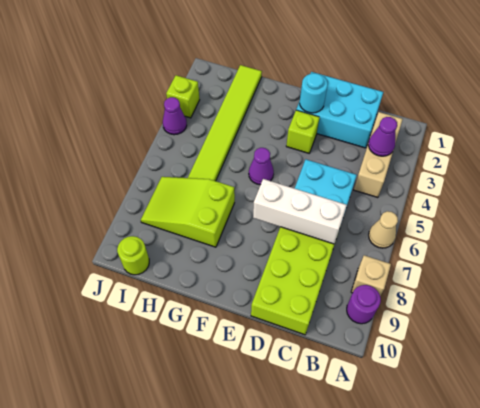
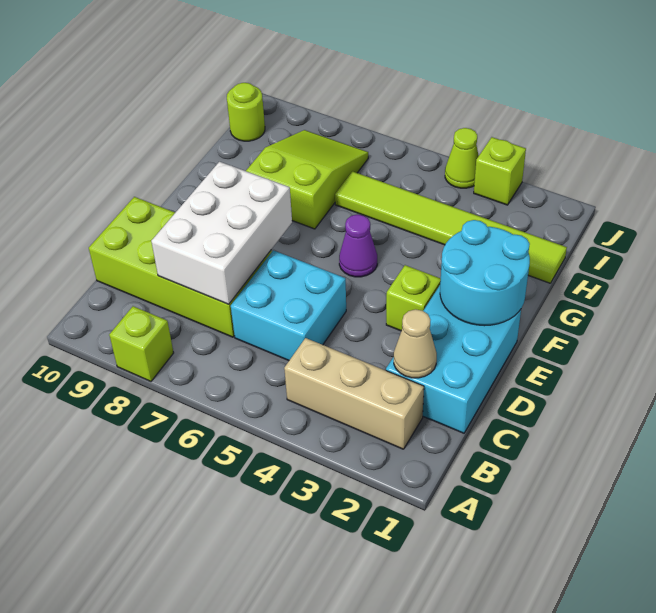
tan cone A6 level 1 -> tan cone C2 level 2
tan brick A8 level 1 -> lime brick A8 level 1
purple round brick A9 level 1 -> none
purple cone B3 level 2 -> none
white brick C7:E7 level 2 -> white brick C7:E8 level 2
cyan round brick E2 level 2 -> cyan round brick E1:F2 level 2
purple cone J4 level 1 -> lime cone J4 level 1

